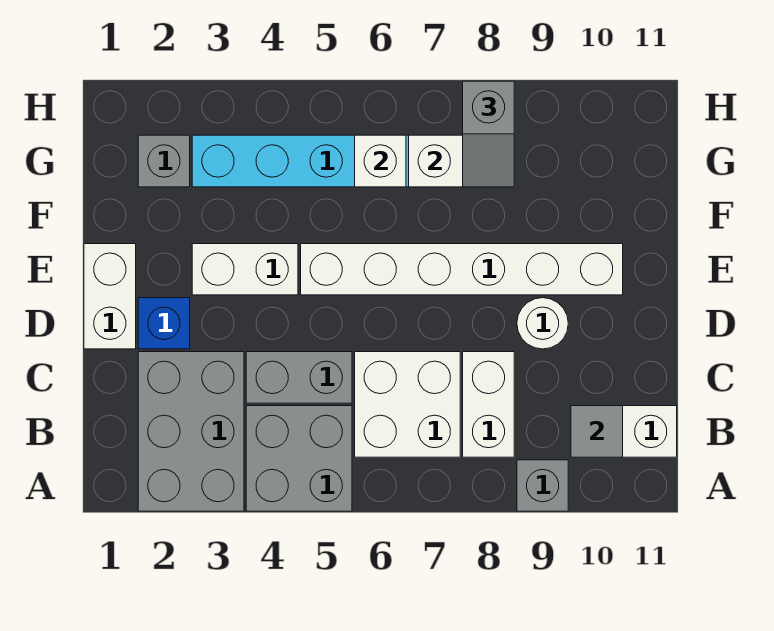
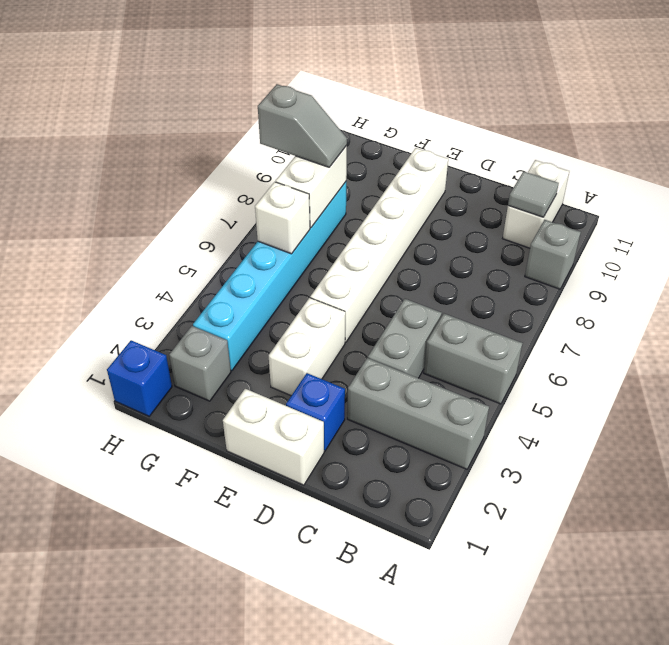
grey brick A2:C3 level 1 -> grey brick A3:C3 level 1
grey brick A4:B5 level 1 -> grey brick A5:B5 level 1
white brick B6:C7 level 1 -> none
white brick B8:C8 level 1 -> none
white round brick D9 level 1 -> none
none -> blue brick H1 level 1

